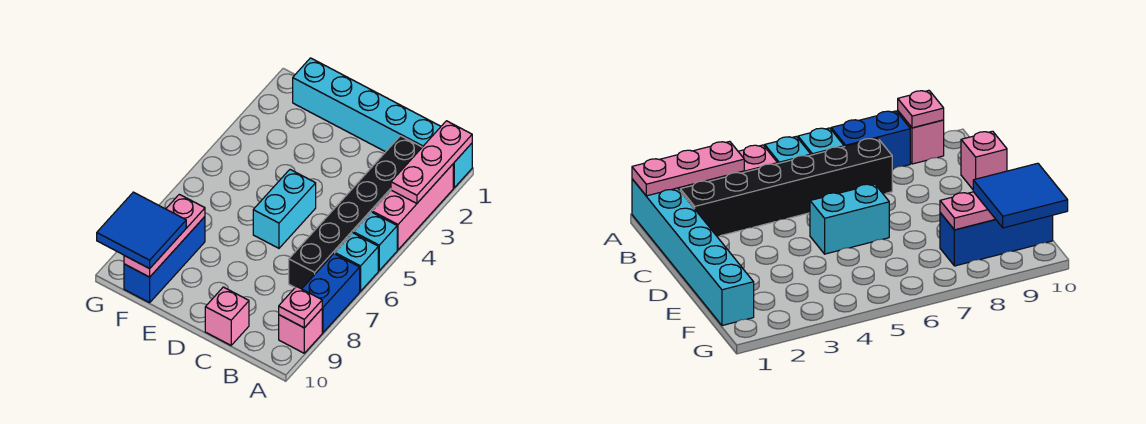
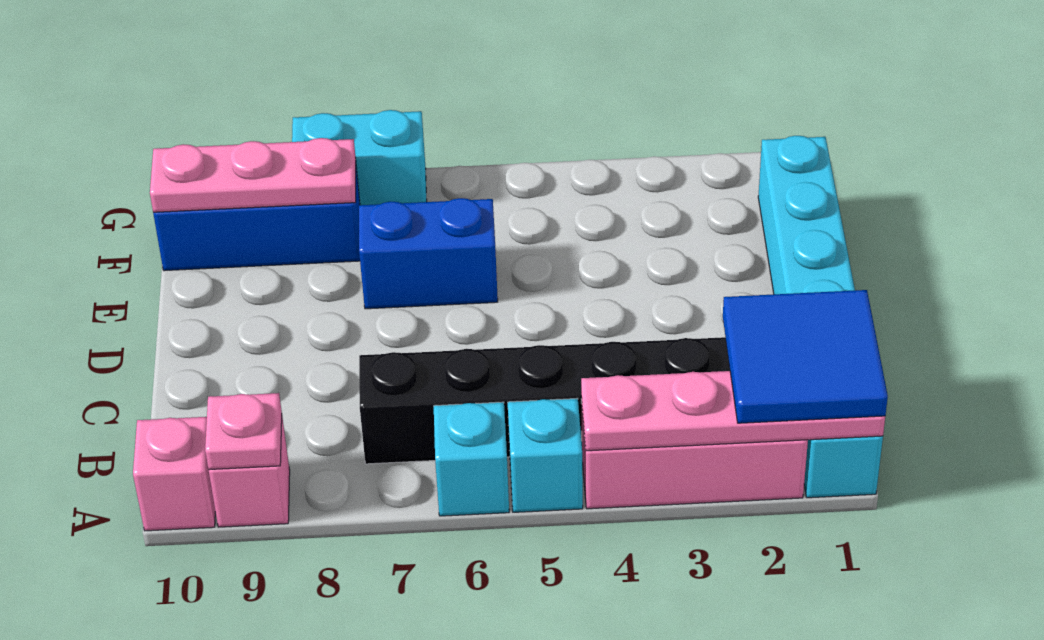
pink plate A1:A3 level 2 -> pink plate A1:A4 level 2
blue brick A7:A8 level 1 -> blue brick E6:E7 level 1
pink brick C10 level 1 -> pink brick A10 level 1
cyan brick D5:D6 level 1 -> cyan brick G7:G8 level 1
blue tile F9:G10 level 3 -> blue tile A1:B2 level 3

